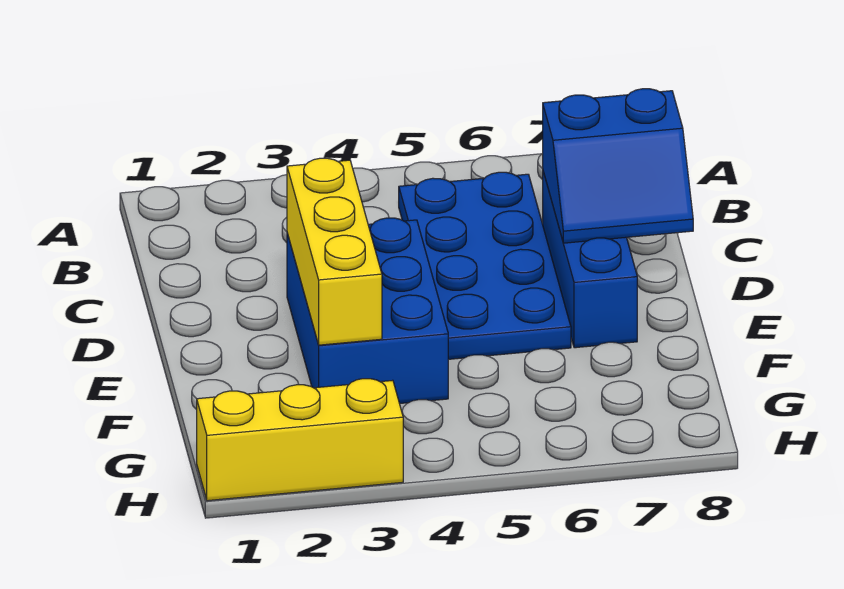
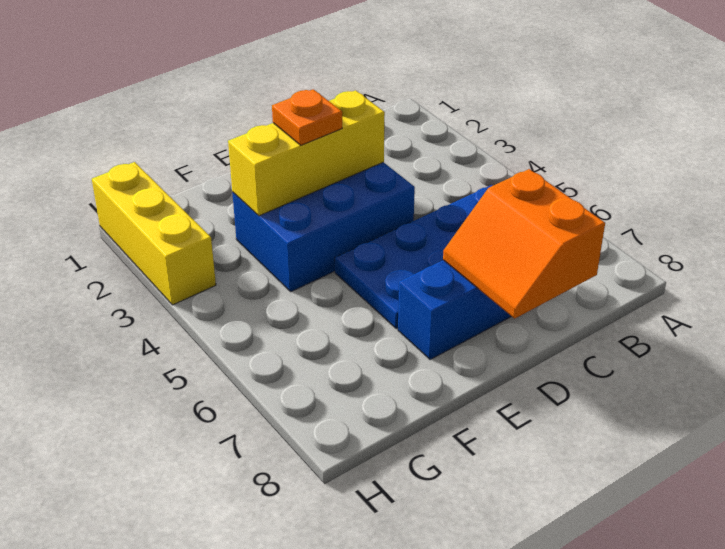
blue slope C7:D8 level 2 top C -> orange slope C7:D8 level 2 top C
none -> orange plate E3 level 3

